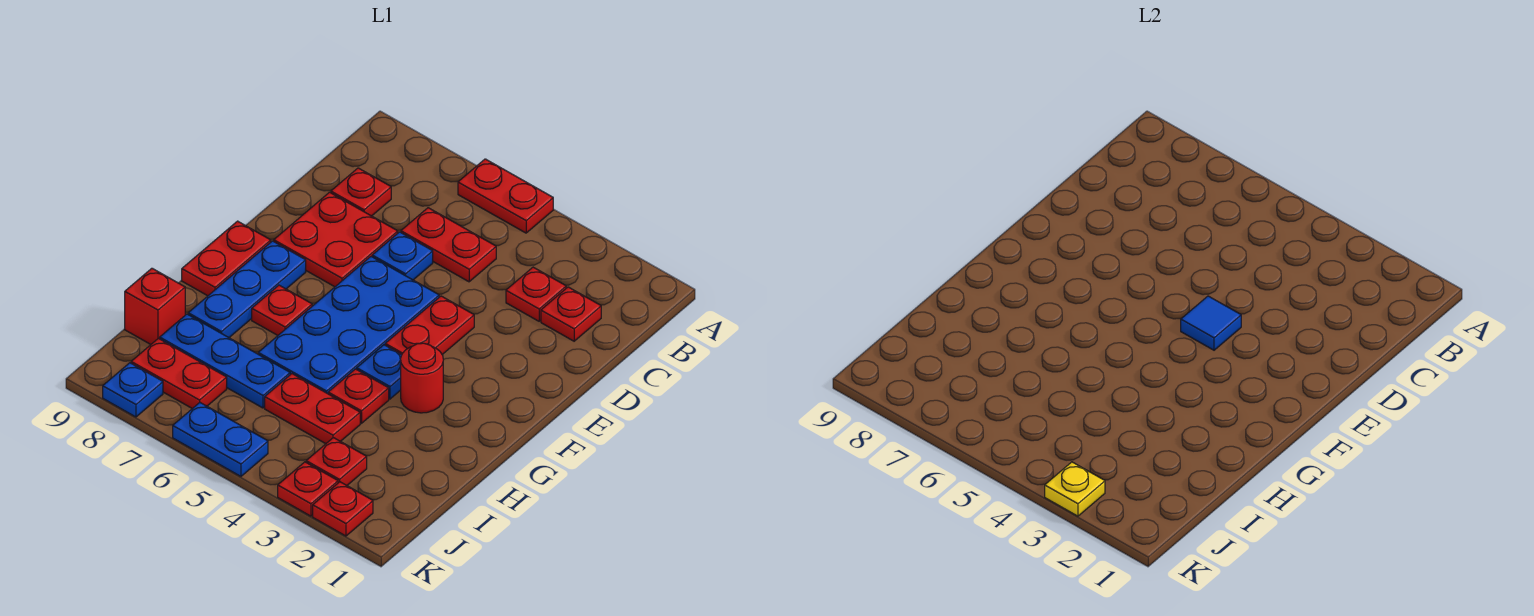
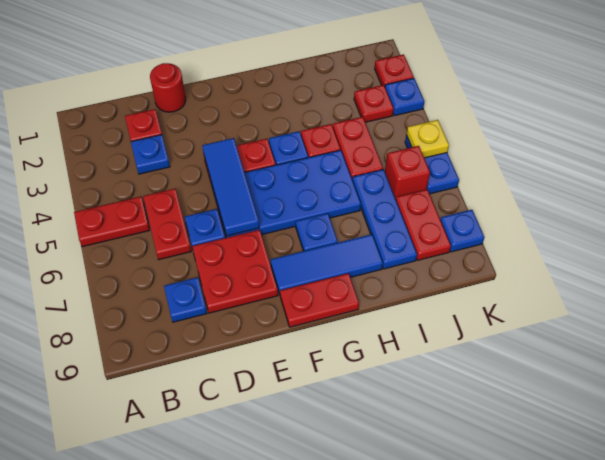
red plate A5:A6 level 1 -> red plate A5:B5 level 1
red plate C3 level 1 -> blue plate C3 level 1
red plate C8 level 1 -> blue plate C8 level 1
blue tile E4 level 2 -> blue tile E4:E6 level 2
blue plate F8:H8 level 1 -> blue tile F8:H8 level 1
red round brick G3 level 1 -> red round brick D1 level 1
red plate G7 level 1 -> blue plate G7 level 1
red brick I9 level 1 -> red brick J6 level 1
red plate K3 level 1 -> blue plate K3 level 1
yellow plate K3 level 2 -> yellow plate K5 level 2

